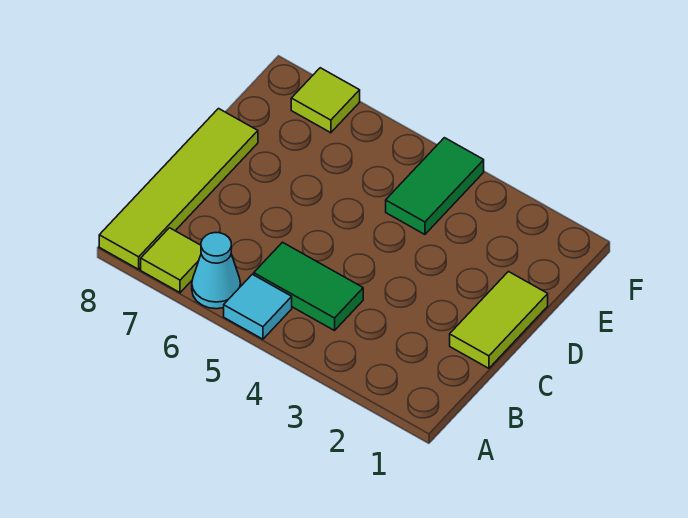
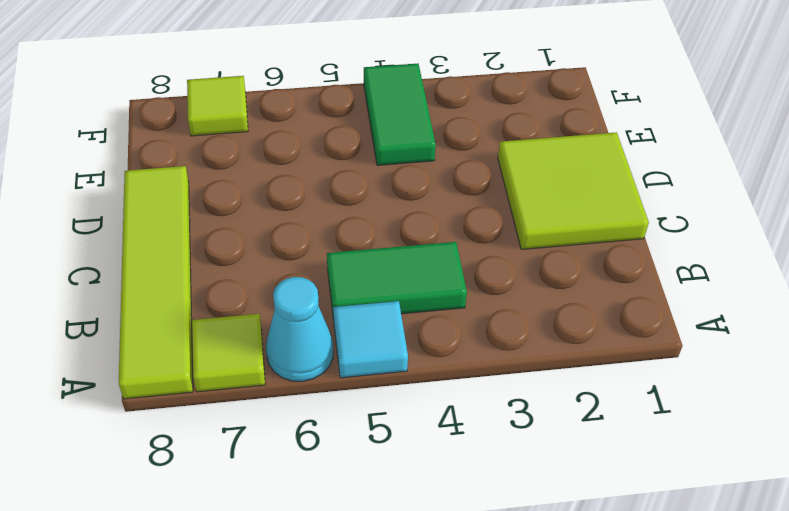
lime tile C1:D1 level 1 -> lime tile C1:D2 level 1

